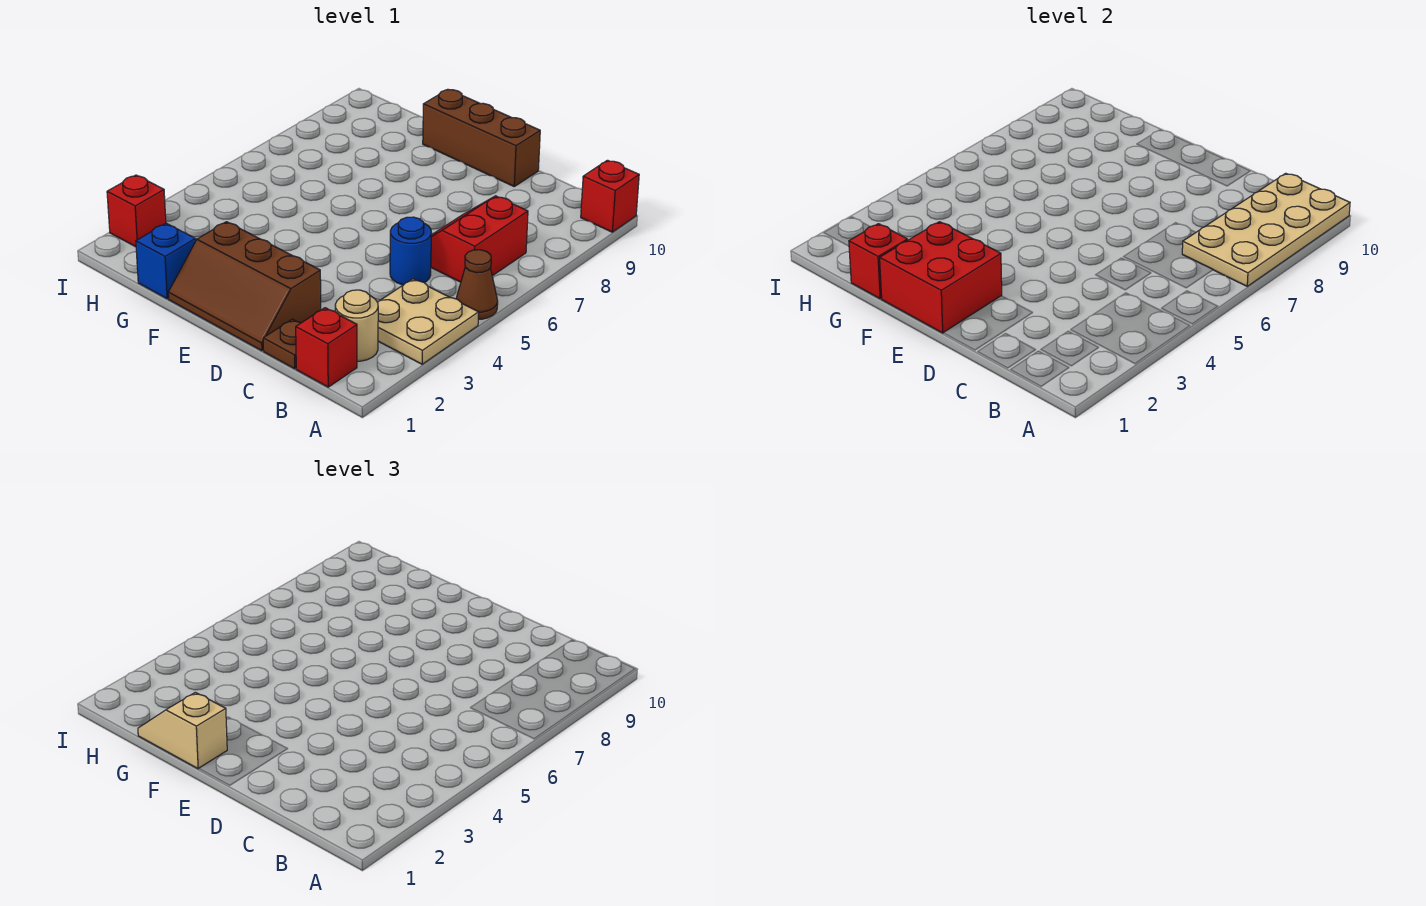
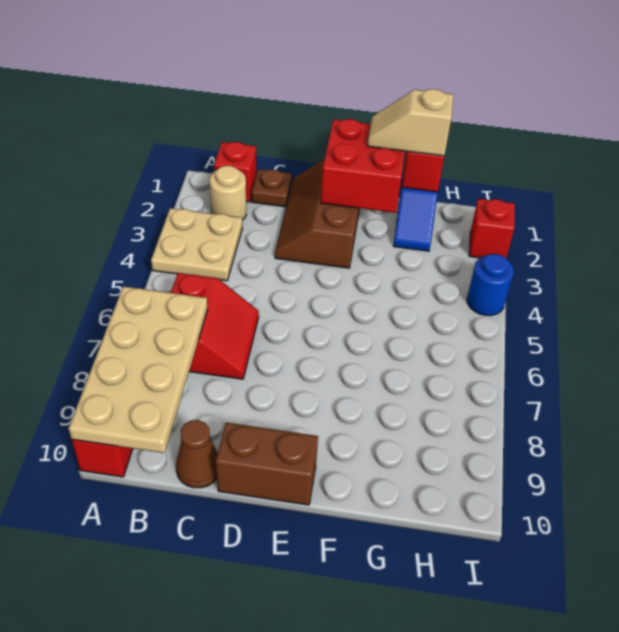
brown cone A5 level 1 -> brown cone C10 level 1
blue round brick C5 level 1 -> blue round brick I4 level 1
brown slope D1:F2 level 1 top 2 -> brown slope D1:E3 level 1 top E
brown brick D10:F10 level 1 -> brown brick D10:E10 level 1
tan slope F1:G1 level 3 top F -> tan slope F1:G1 level 3 top G

